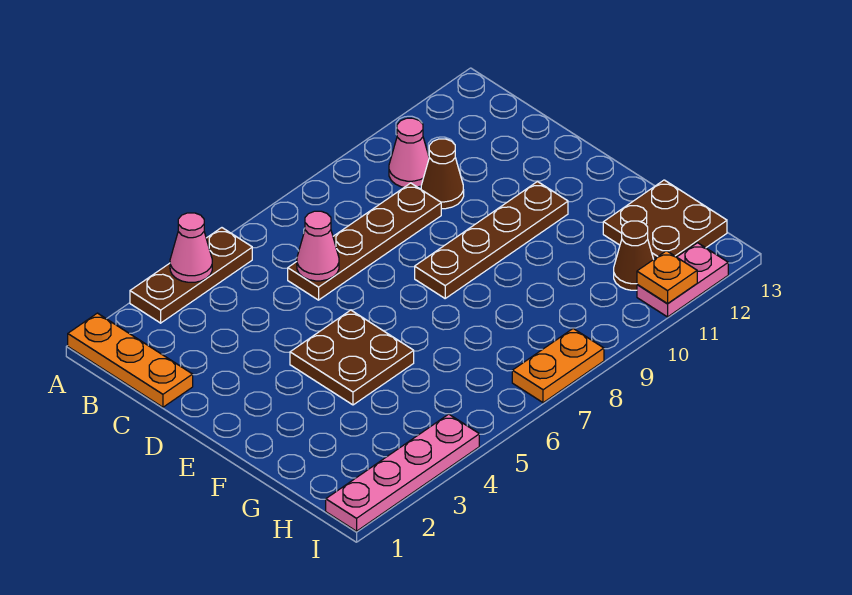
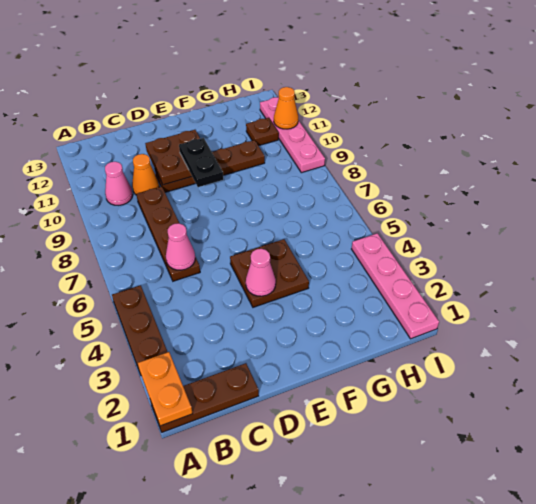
orange plate A1:C1 level 1 -> brown plate A1:C1 level 1
pink cone A4 level 2 -> pink cone E4 level 2
brown cone C10 level 1 -> orange cone C10 level 1
brown plate E8:E11 level 1 -> brown plate D10:G10 level 1
none -> black plate E9:E10 level 3
brown plate G12:H13 level 1 -> brown plate D10:E11 level 2
brown cone H11 level 1 -> brown plate H11 level 1
orange plate I7:I8 level 1 -> orange plate A1:A2 level 2
pink plate I11:I12 level 1 -> pink plate I9:I12 level 1
orange plate I11 level 2 -> orange cone I11 level 2

